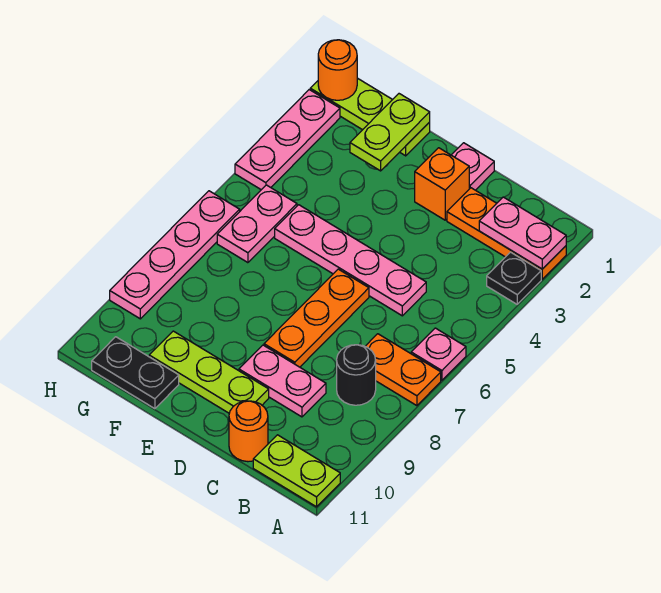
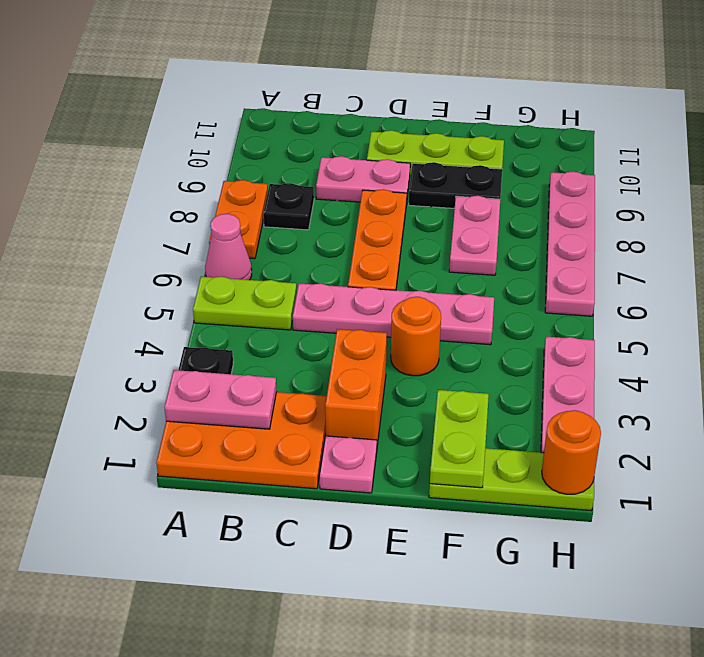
orange plate A2:C2 level 1 -> orange plate A1:C2 level 1
pink plate A6 level 1 -> pink cone A6 level 1
orange plate A7:B7 level 1 -> orange plate A7:A8 level 1
lime plate A11:B11 level 1 -> lime plate A5:B5 level 1
black round brick B8 level 1 -> black plate B8 level 1
orange round brick C11 level 1 -> orange round brick E4 level 1
orange brick D2 level 1 -> orange brick D2:D3 level 1
black plate F11:G11 level 1 -> black plate E9:F9 level 1
pink plate G5:G6 level 1 -> pink plate F7:F8 level 1

